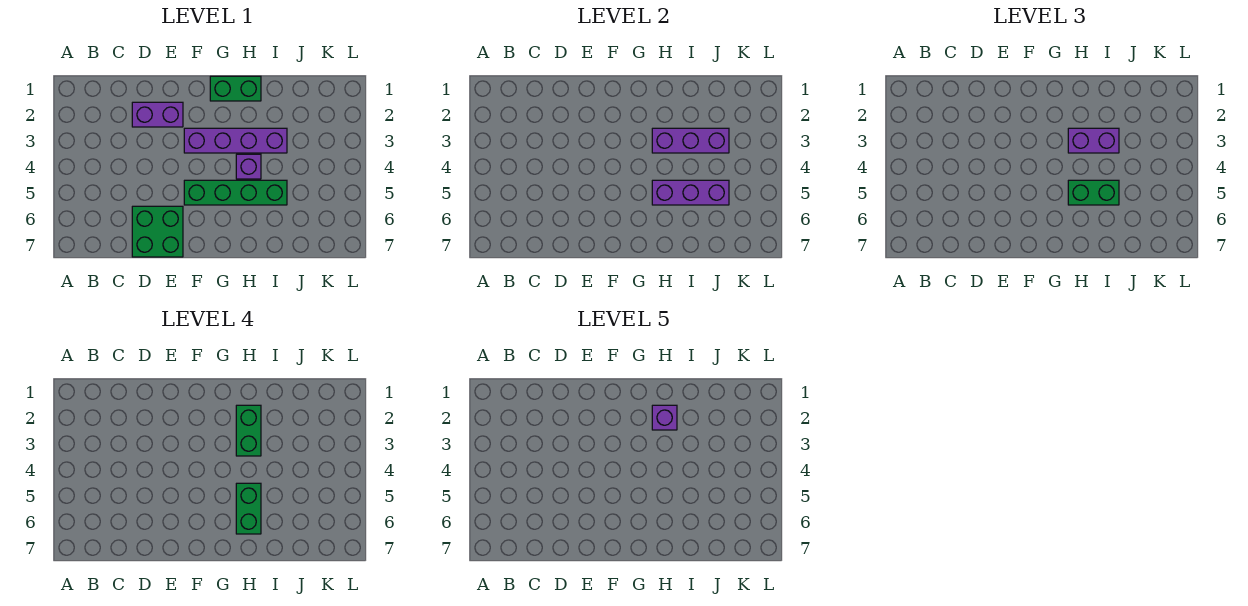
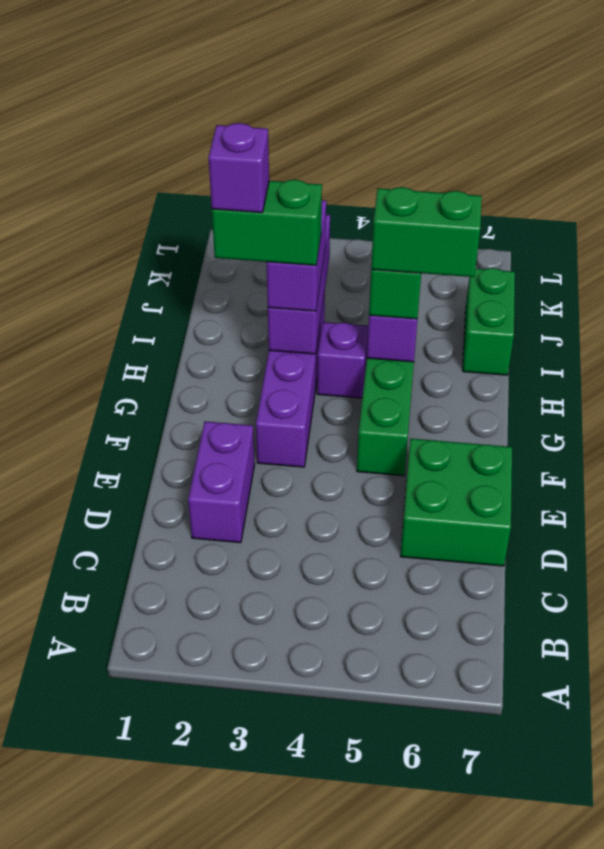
green brick G1:H1 level 1 -> green brick I7:J7 level 1

